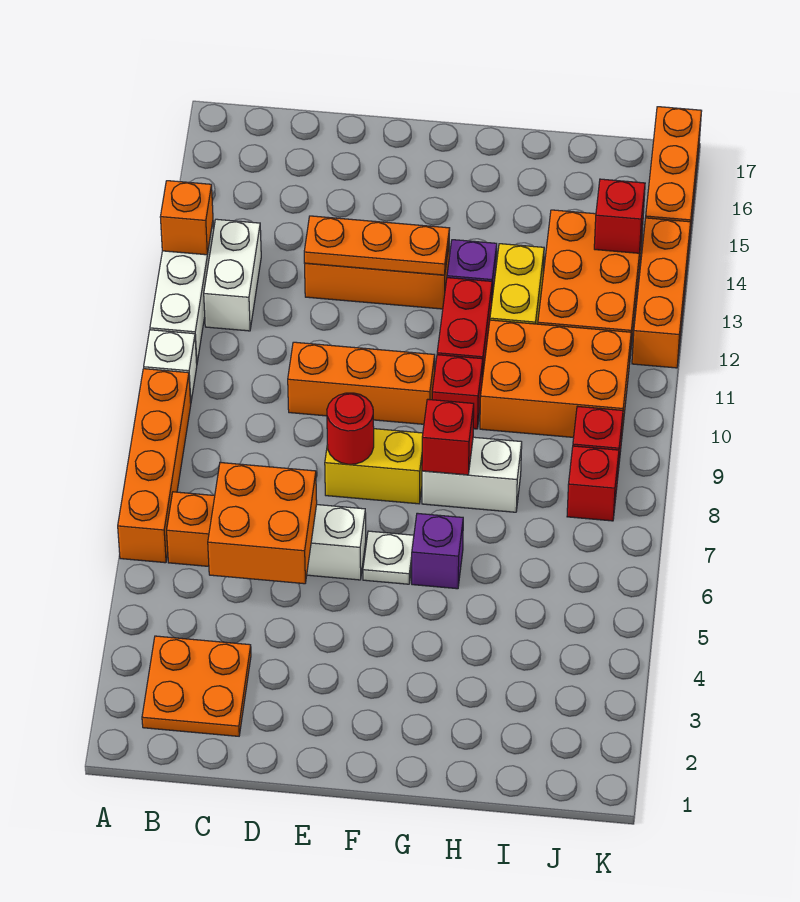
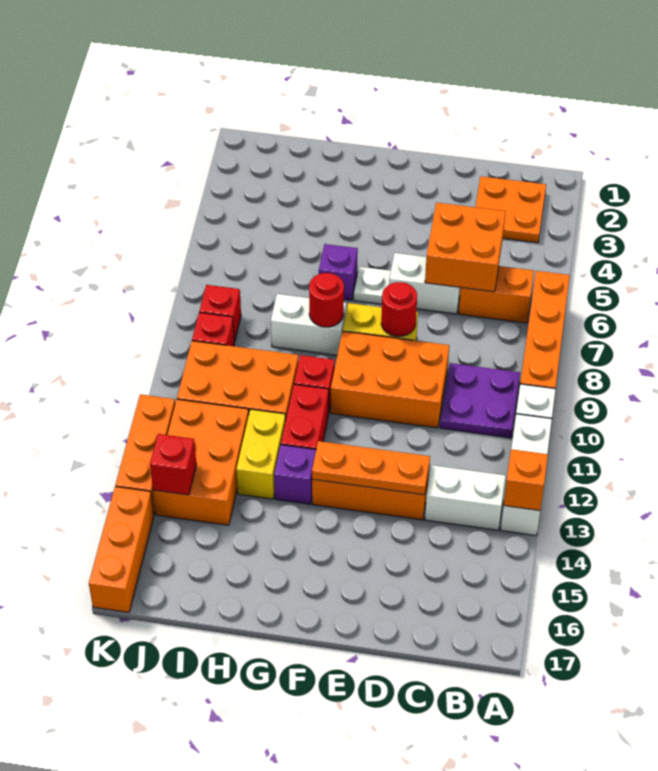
none -> purple plate B9:C10 level 1
white brick B12:B13 level 1 -> white brick B13:C13 level 1
orange brick D10:F10 level 1 -> orange brick D9:F10 level 1
red brick G8 level 2 -> red round brick G8 level 2

